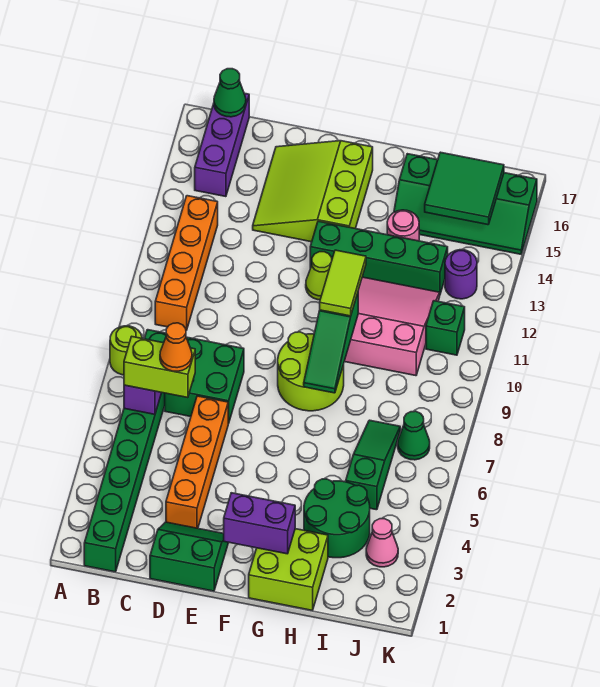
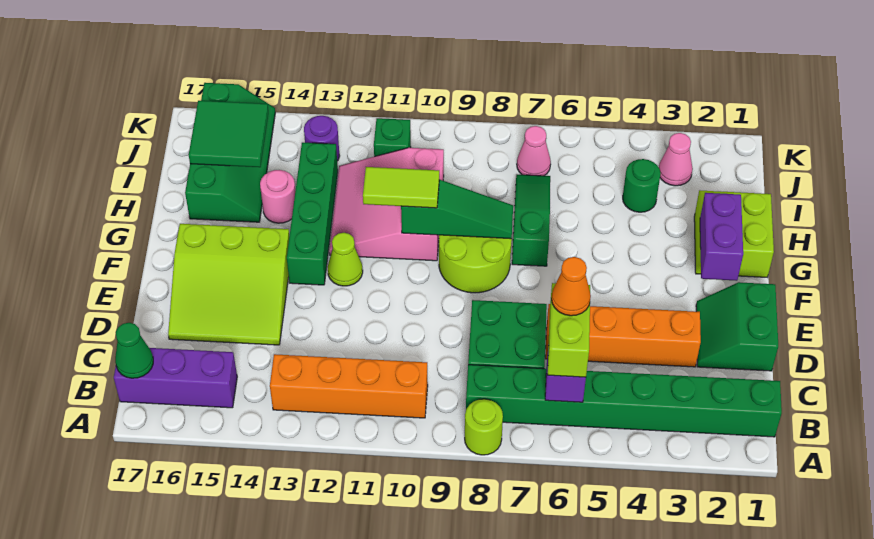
green round brick H3:I4 level 1 -> green round brick I4 level 1
green slope I5:I7 level 1 top 5 -> green slope G7:I7 level 1 top G
green cone J7 level 1 -> pink cone J7 level 1

